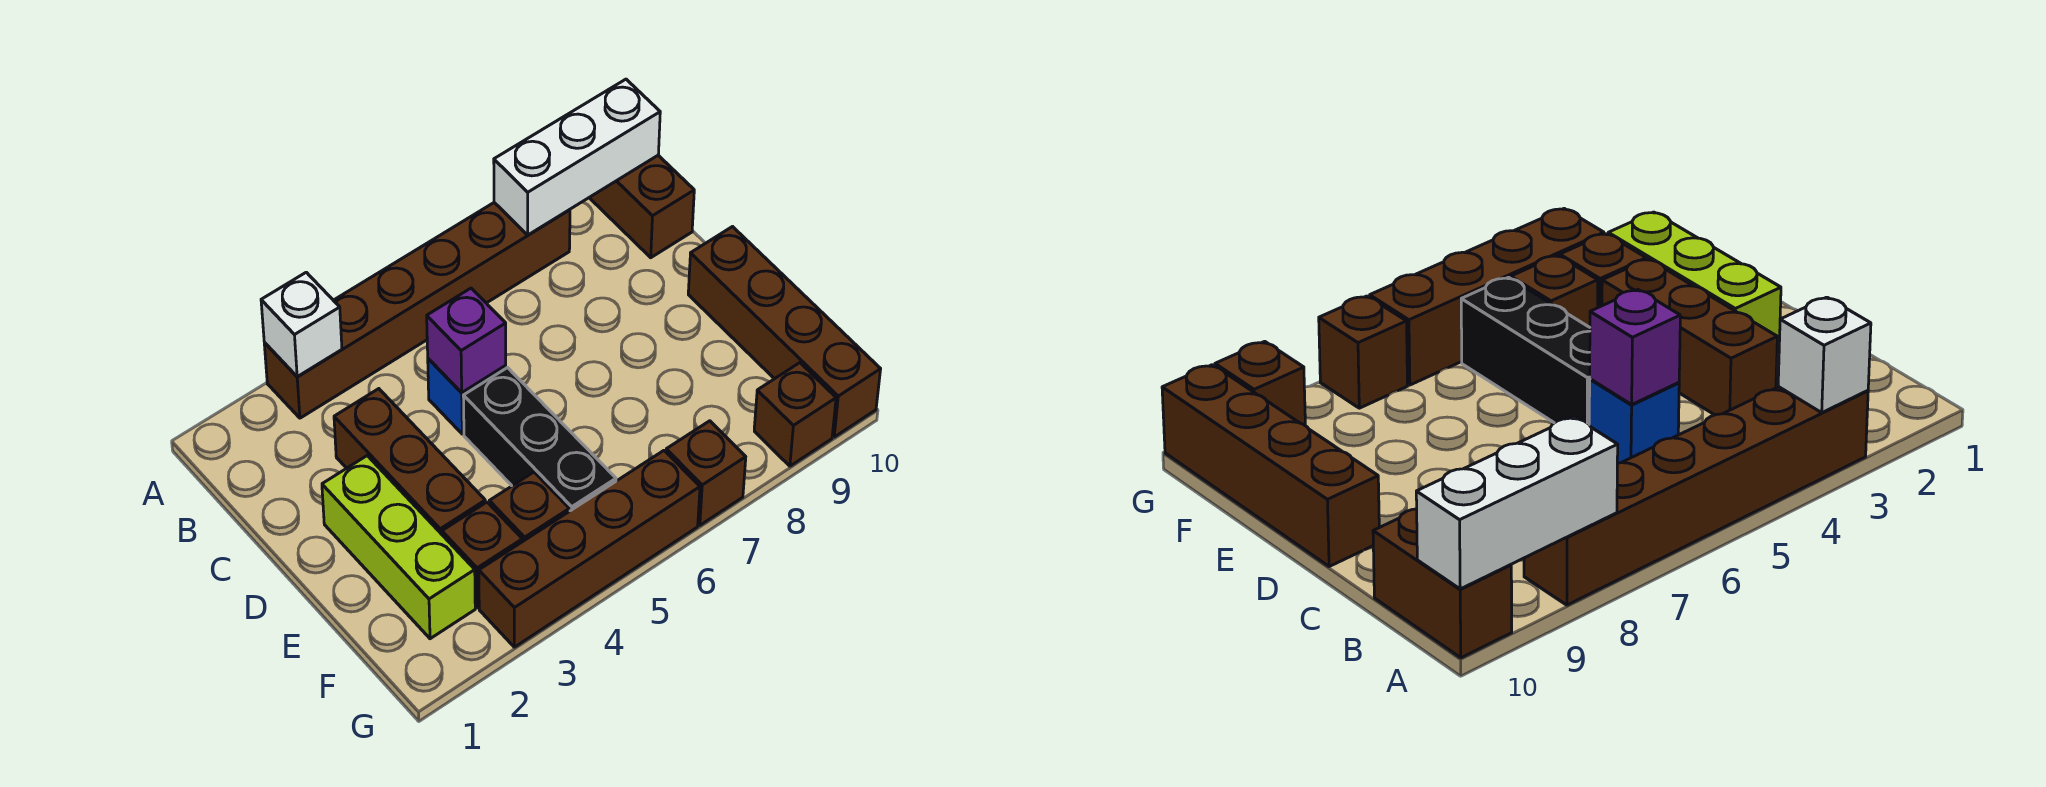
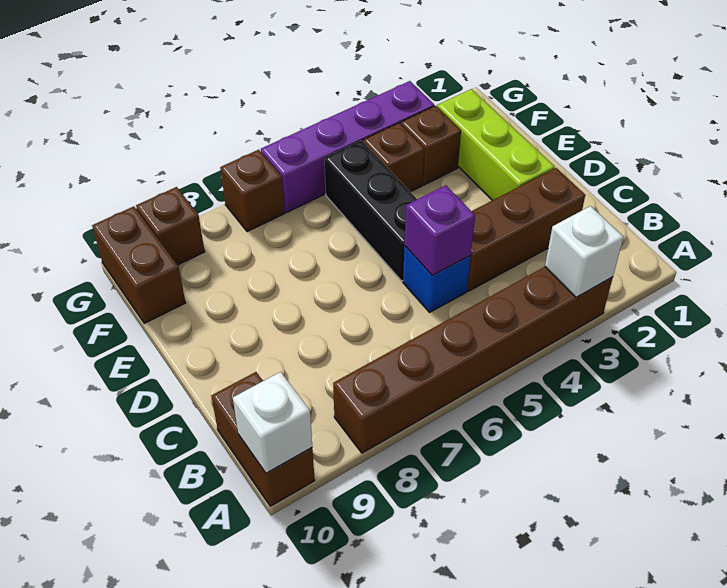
white brick A8:A10 level 2 -> white brick A10 level 2
brown brick C3:E3 level 1 -> brown brick C2:C4 level 1
brown brick D10:G10 level 1 -> brown brick F10:G10 level 1
brown brick G3:G6 level 1 -> purple brick G3:G6 level 1

